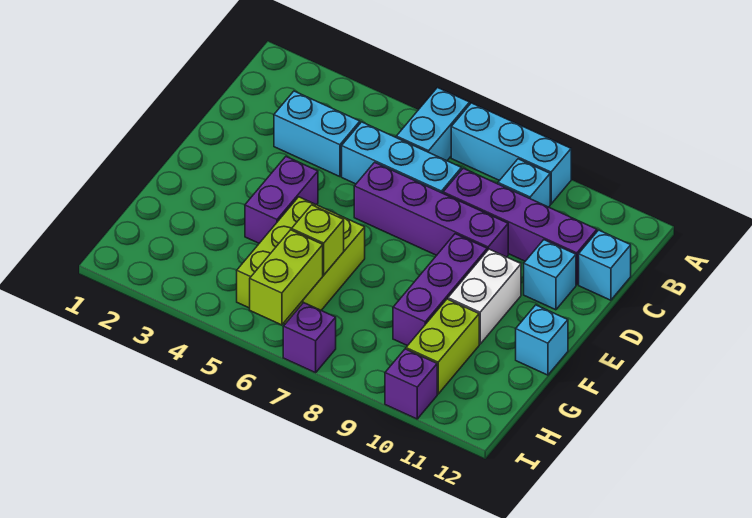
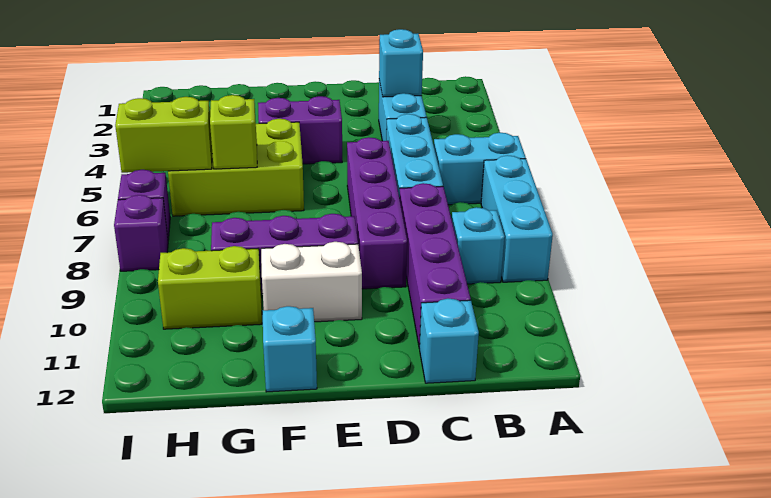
cyan brick D11 level 1 -> cyan brick C3 level 2
purple brick I10 level 1 -> purple brick I8 level 1

